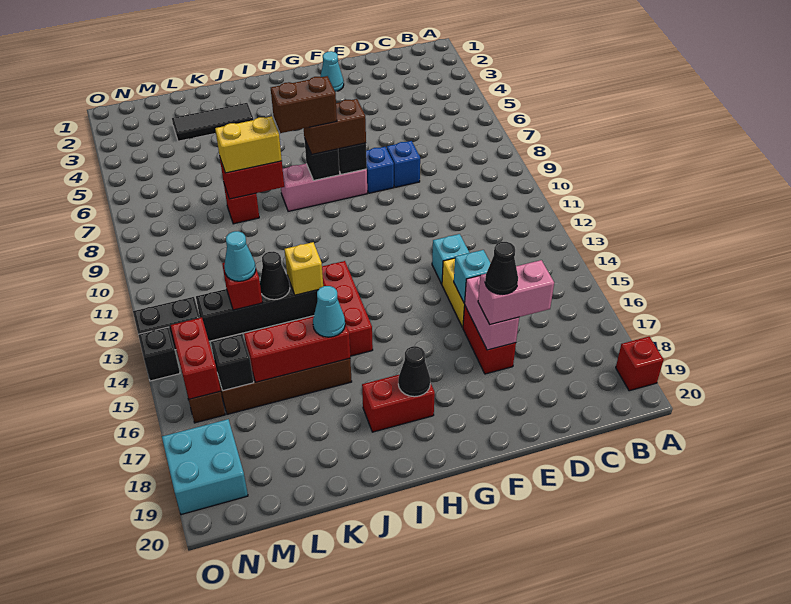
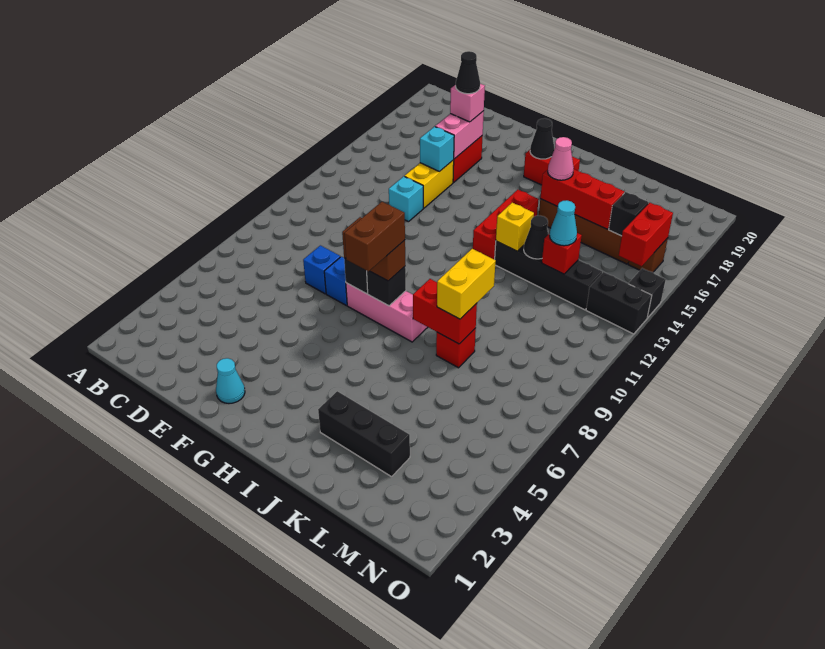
red brick A19 level 1 -> none
pink brick D17:E17 level 3 -> pink brick E17 level 3
brown brick H8:I8 level 4 -> brown brick H7:H8 level 4
black tile J3:L3 level 1 -> black brick J3:L3 level 1
yellow brick J8:K8 level 3 -> yellow brick K8:K9 level 3
cyan cone J16 level 3 -> pink cone J16 level 3
cyan brick N18:O19 level 1 -> none

